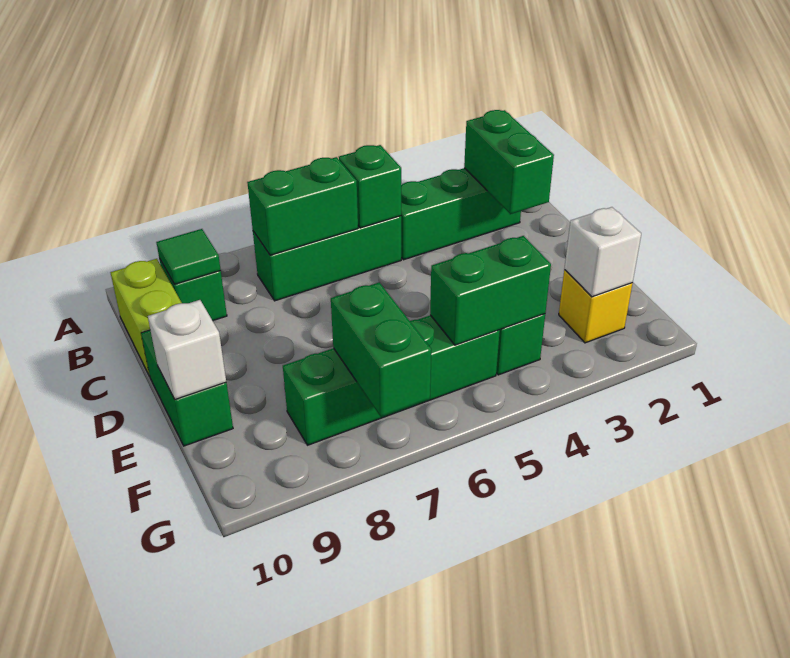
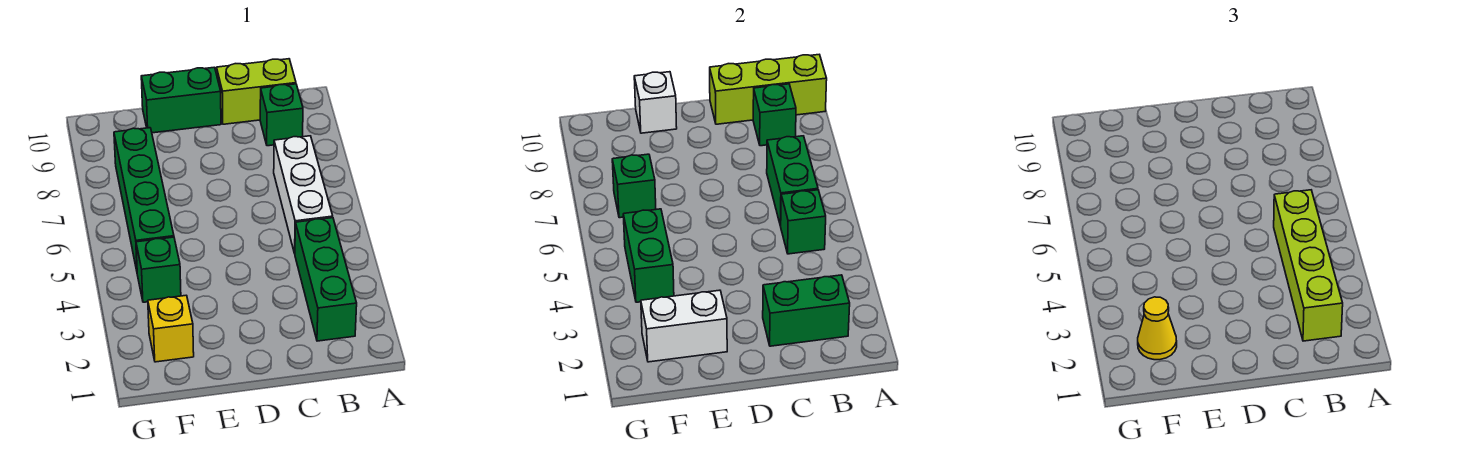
none -> lime brick A10:C10 level 2
none -> lime brick B2:B5 level 3
green brick B5:B7 level 1 -> white brick B5:B7 level 1
green tile B9 level 2 -> green brick B9 level 2
white brick F2 level 2 -> white brick E2:F2 level 2
none -> yellow cone F2 level 3
green brick F7:G7 level 2 -> green brick F7 level 2

